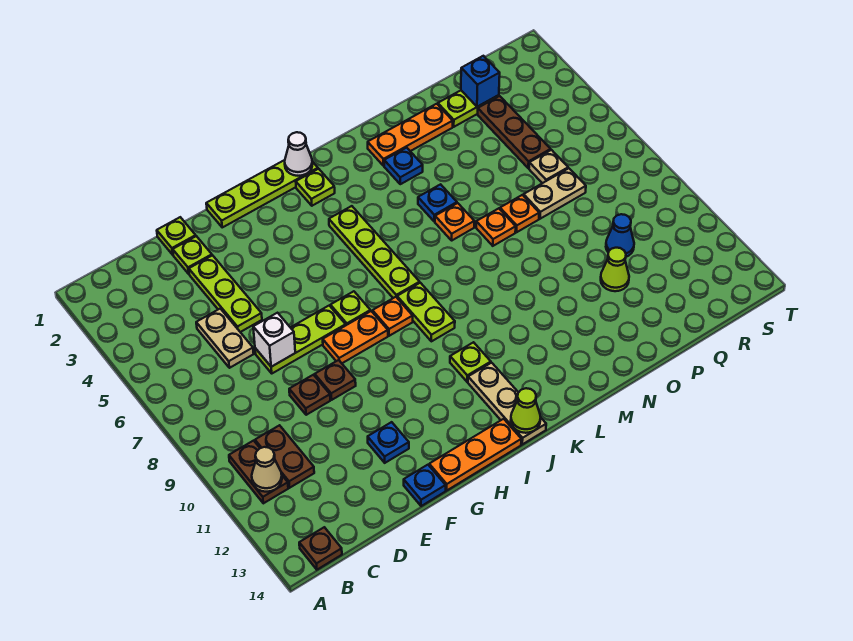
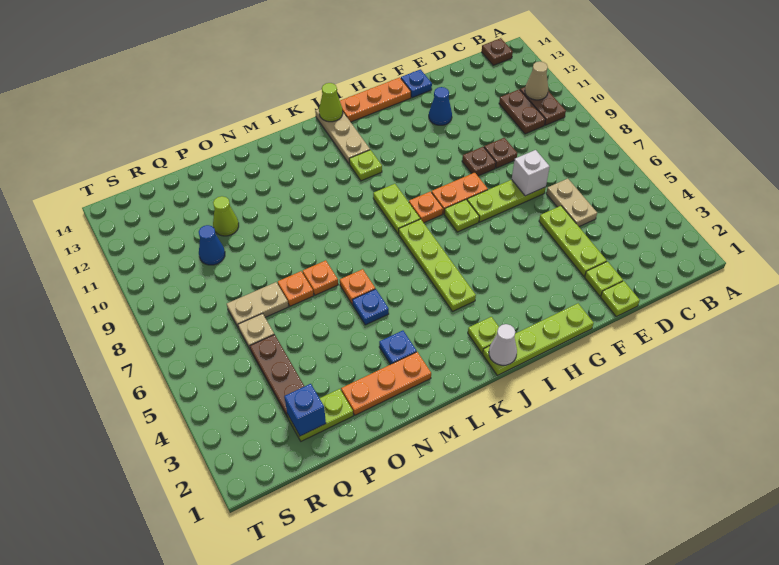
blue plate F12 level 1 -> blue cone F12 level 1

